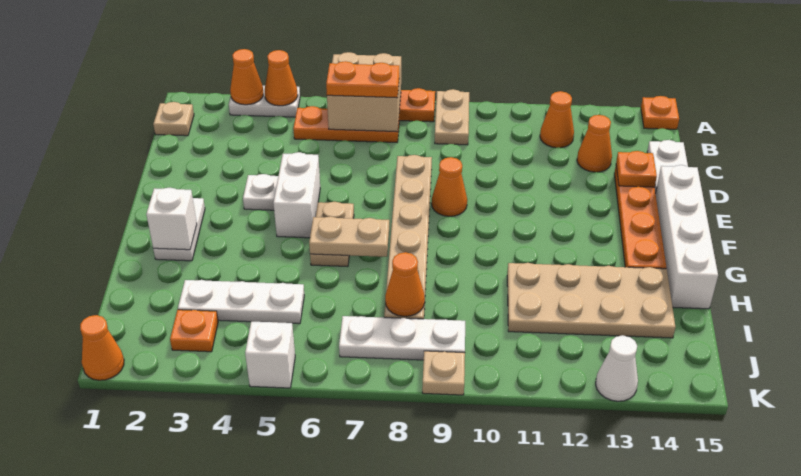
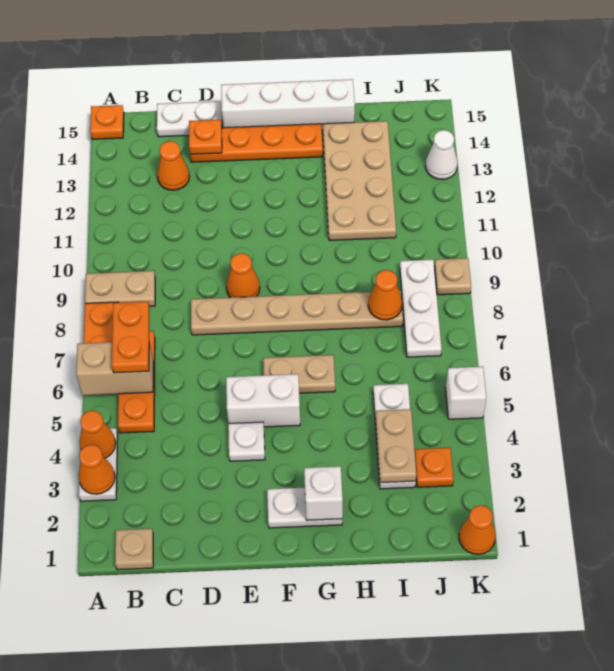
tan brick A6:B7 level 2 -> tan brick A6:B6 level 2
orange cone B12 level 1 -> none
tan plate G6:G7 level 2 -> tan plate I3:I4 level 2

